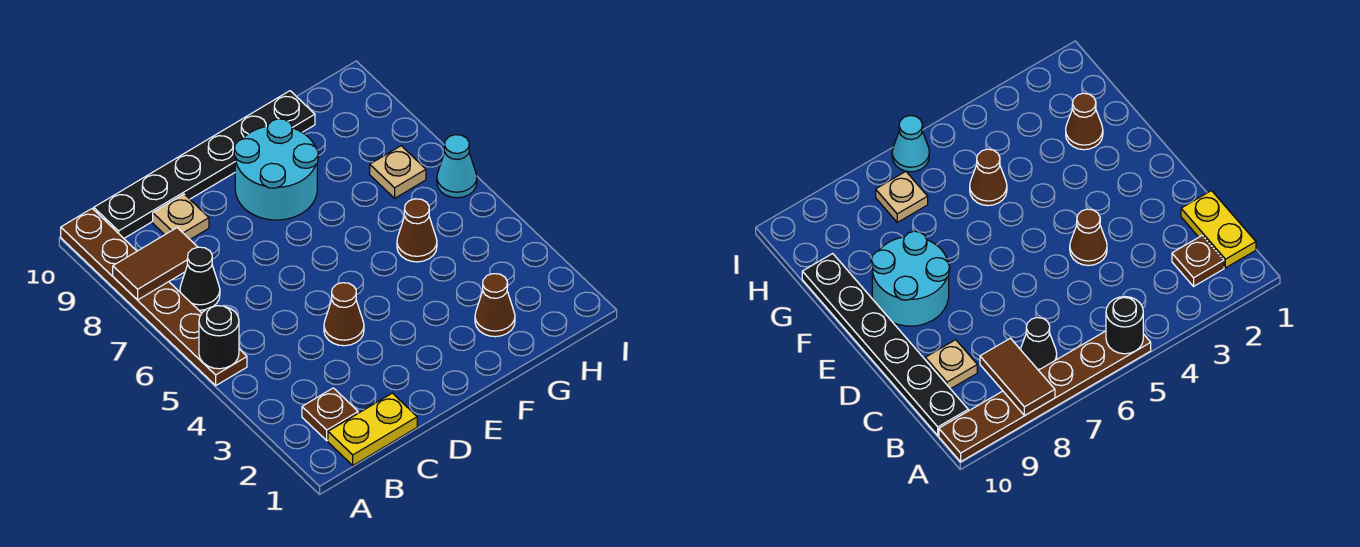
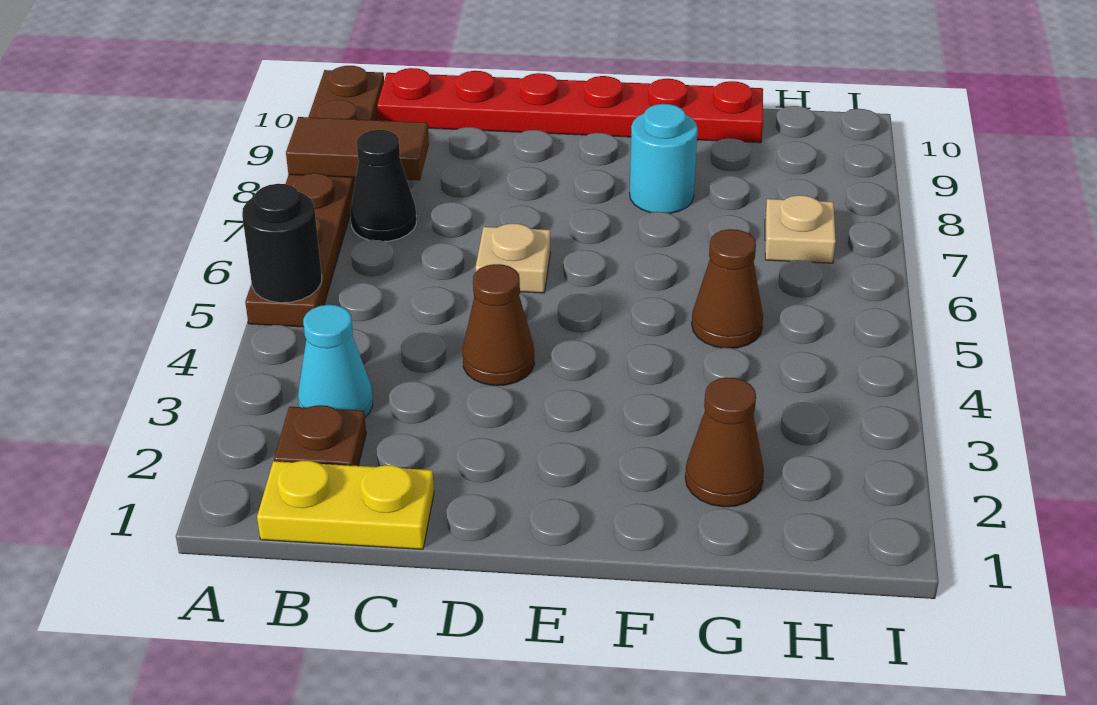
black plate B10:G10 level 1 -> red plate B10:G10 level 1
tan plate C9 level 1 -> tan plate D6 level 1
cyan round brick E8:F9 level 1 -> cyan round brick F8 level 1
cyan cone I6 level 1 -> cyan cone B3 level 1

